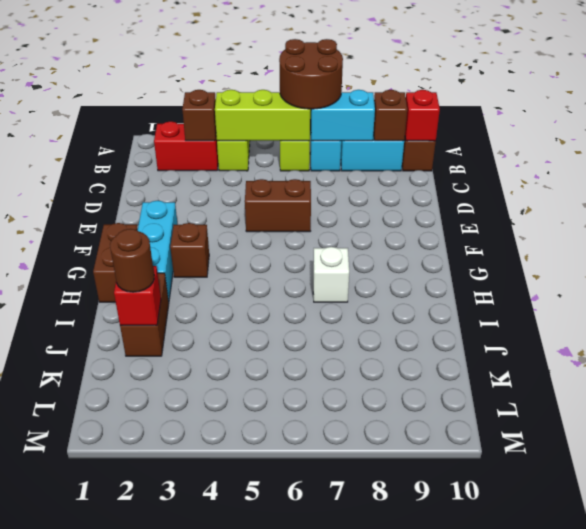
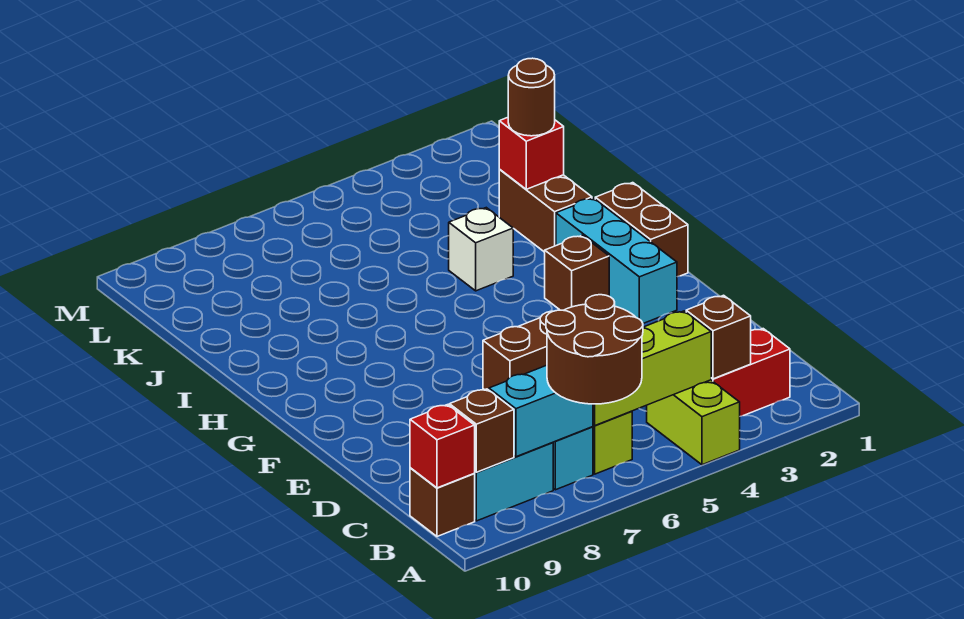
white brick H7 level 1 -> white brick I4 level 1

